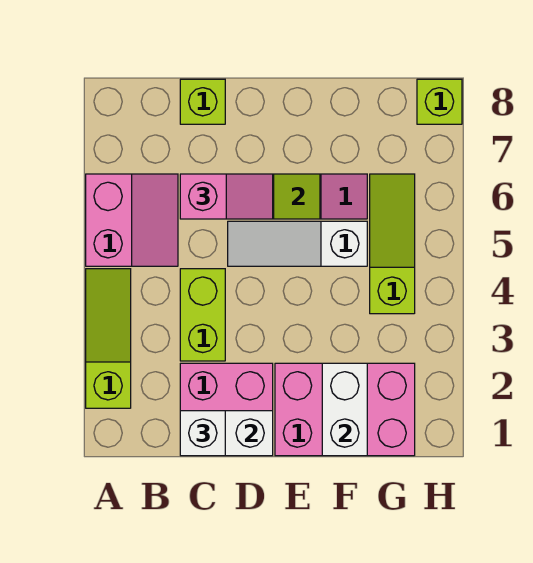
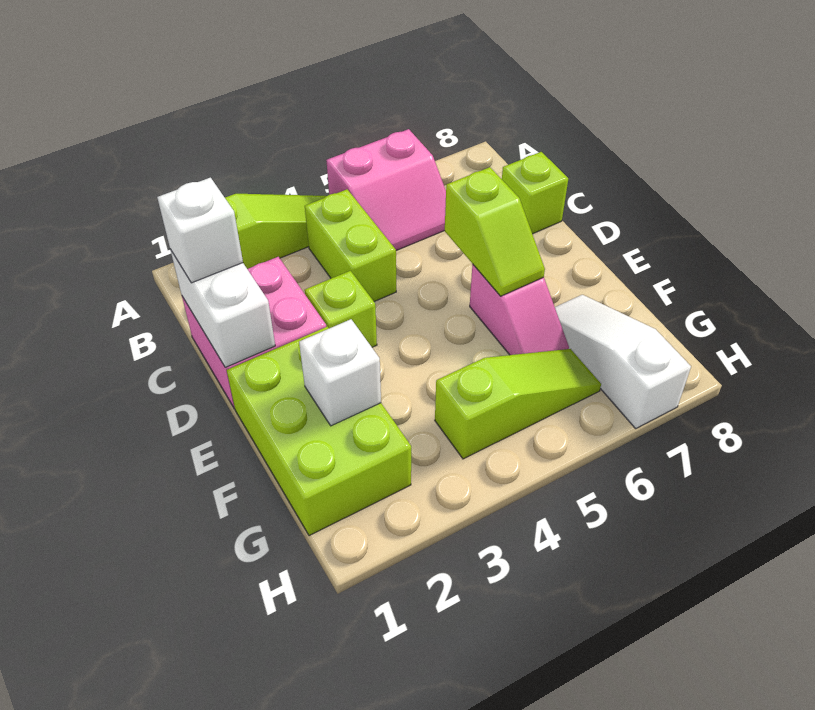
lime brick C3:C4 level 1 -> lime brick B4:C4 level 1
pink slope C6:D6 level 3 top C -> none
white slope D5:F5 level 1 top F -> white slope F7:H7 level 1 top H
pink brick E1:G2 level 1 -> lime brick E1:G2 level 1
white brick F1:F2 level 2 -> white brick F2 level 2
lime brick H8 level 1 -> lime brick D3 level 1

